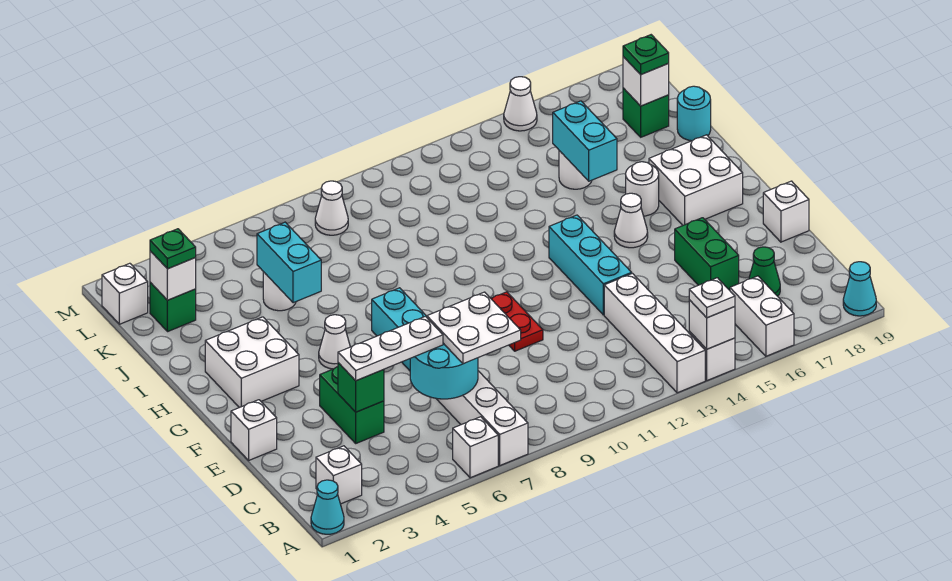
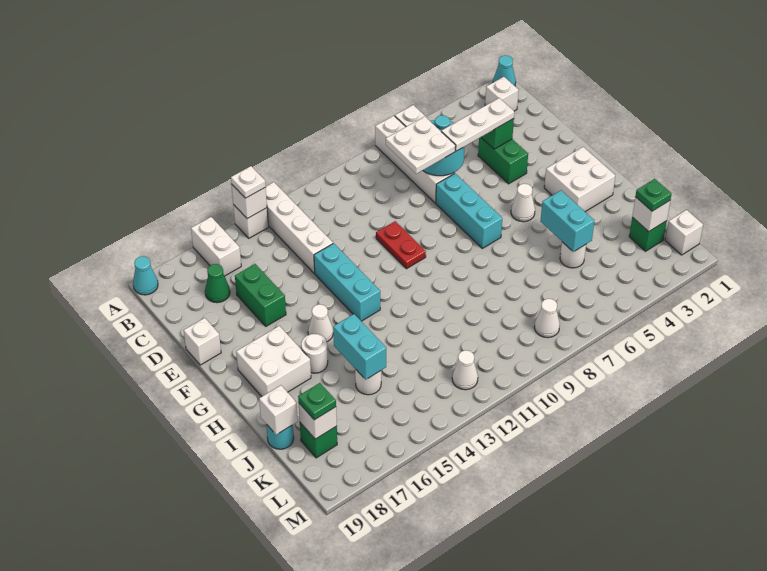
white brick E1 level 1 -> white brick J19 level 2
white cone M15 level 1 -> white cone L12 level 1

